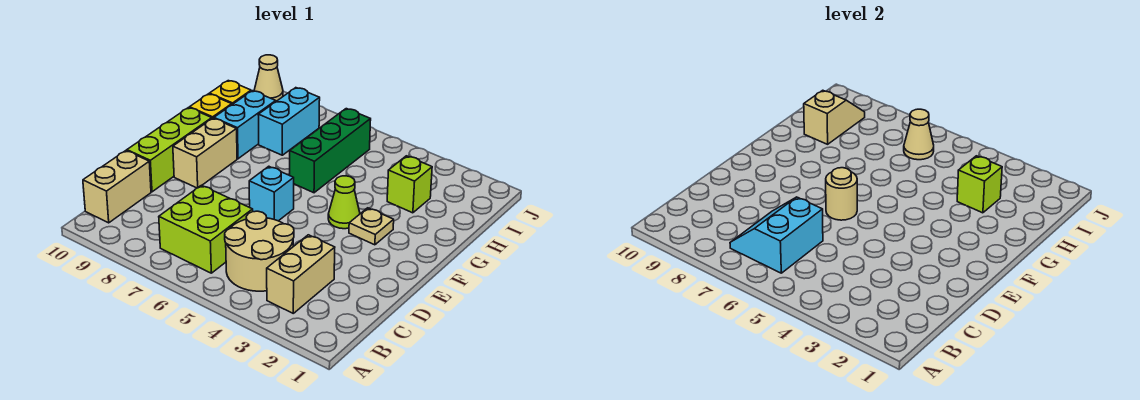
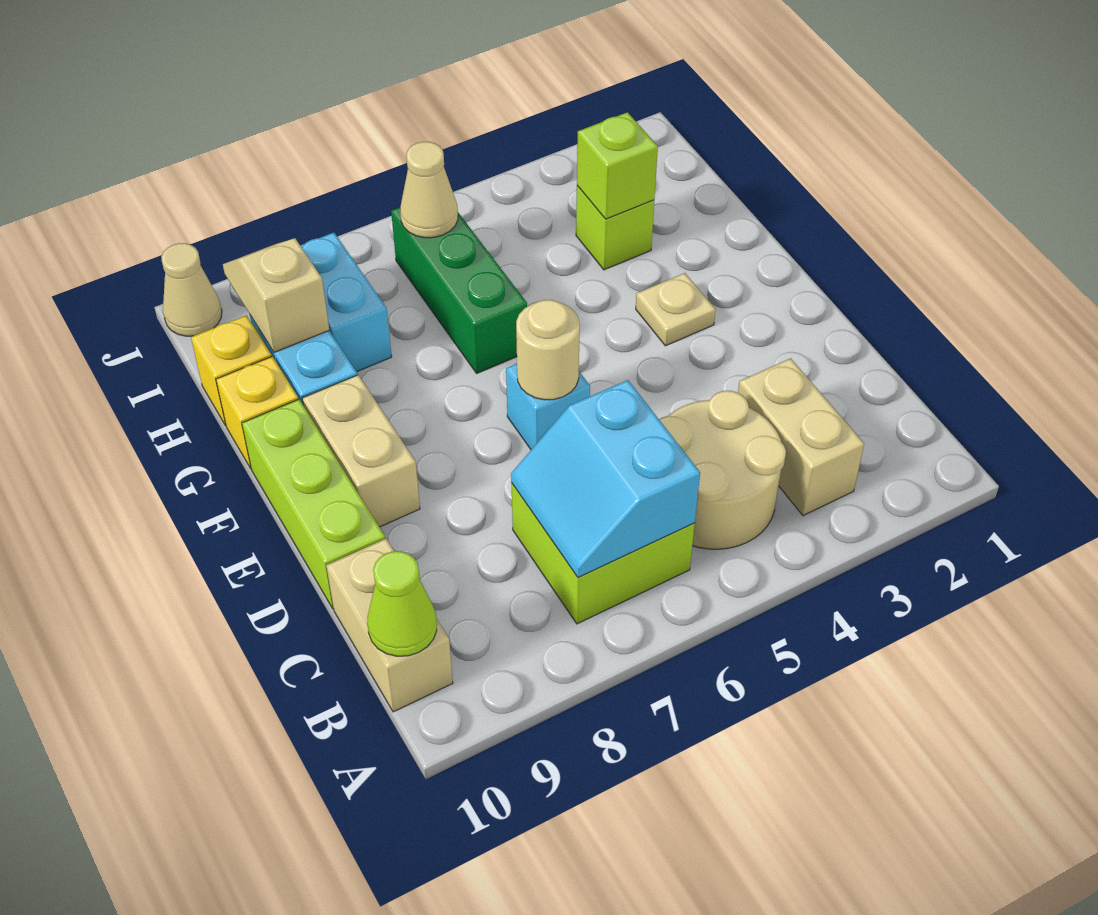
lime cone F4 level 1 -> lime cone B10 level 2

